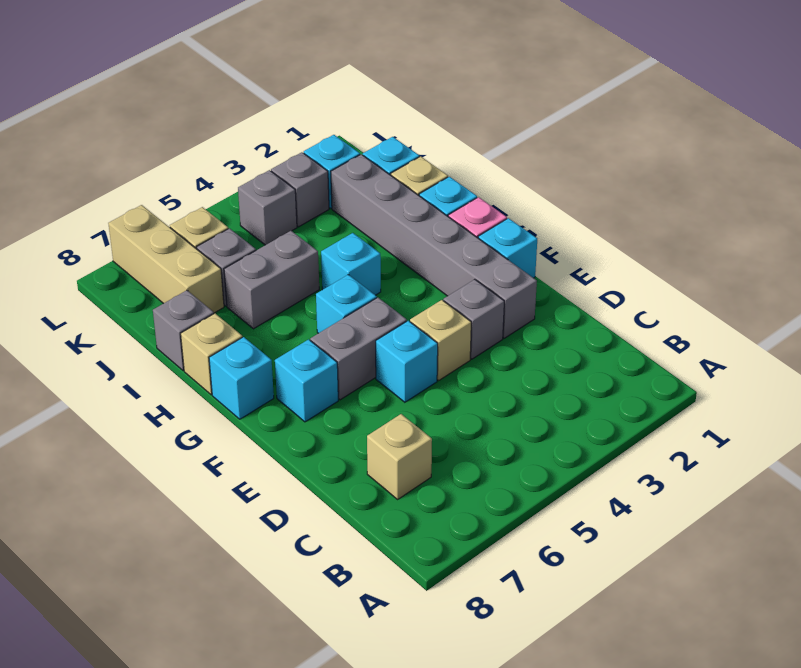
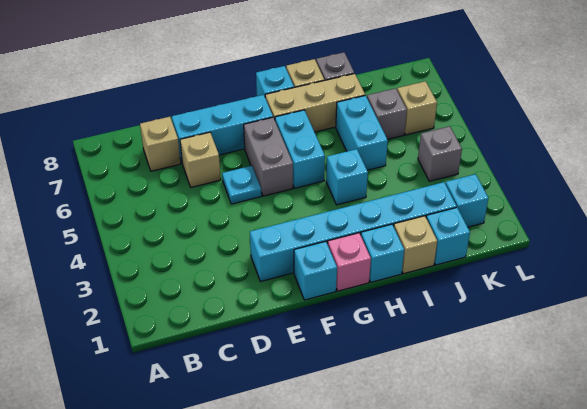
grey brick E2:J2 level 1 -> cyan brick E2:J2 level 1
grey brick E3 level 1 -> none
tan brick E4 level 1 -> tan brick D6 level 1
cyan brick E5 level 1 -> cyan plate E5 level 1
cyan brick F7 level 1 -> cyan brick D7:F7 level 1
cyan brick G5 level 1 -> cyan brick G5:G6 level 1
grey brick I5:I6 level 1 -> cyan brick I5:I6 level 1
tan brick J7:L7 level 1 -> tan brick G7:I7 level 1
grey brick K3 level 1 -> none

